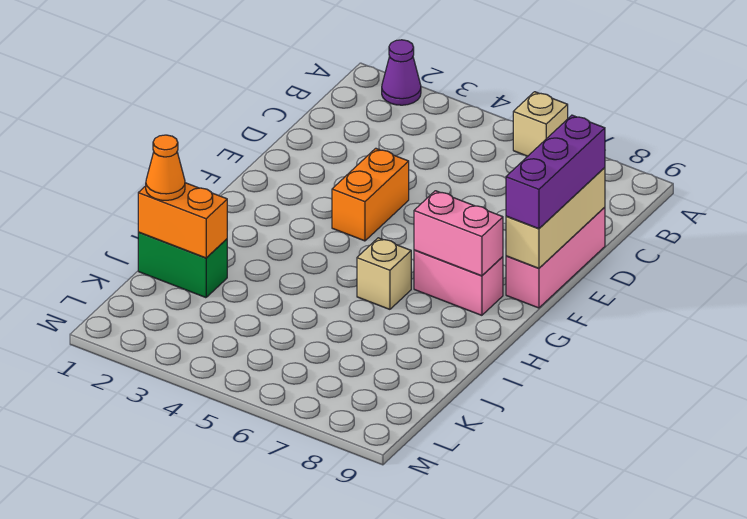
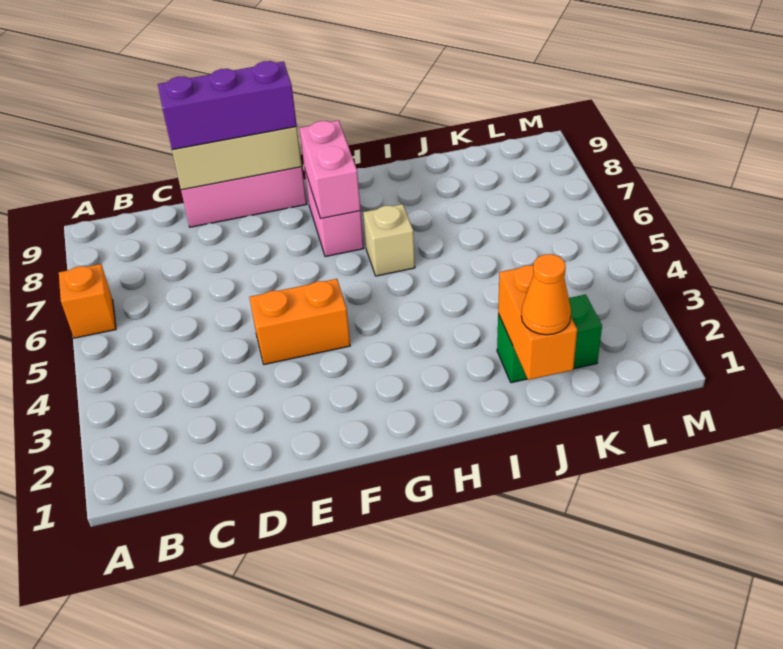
purple cone A2 level 1 -> none
tan brick A6 level 1 -> orange brick A6 level 1
green brick J1:J2 level 1 -> green brick J2:K2 level 1

